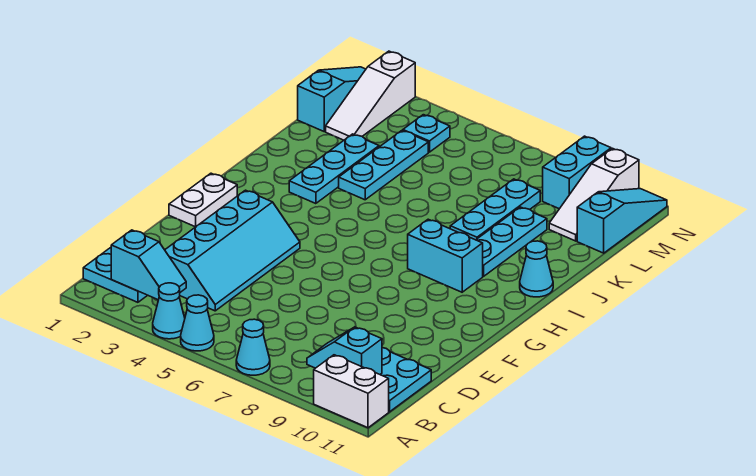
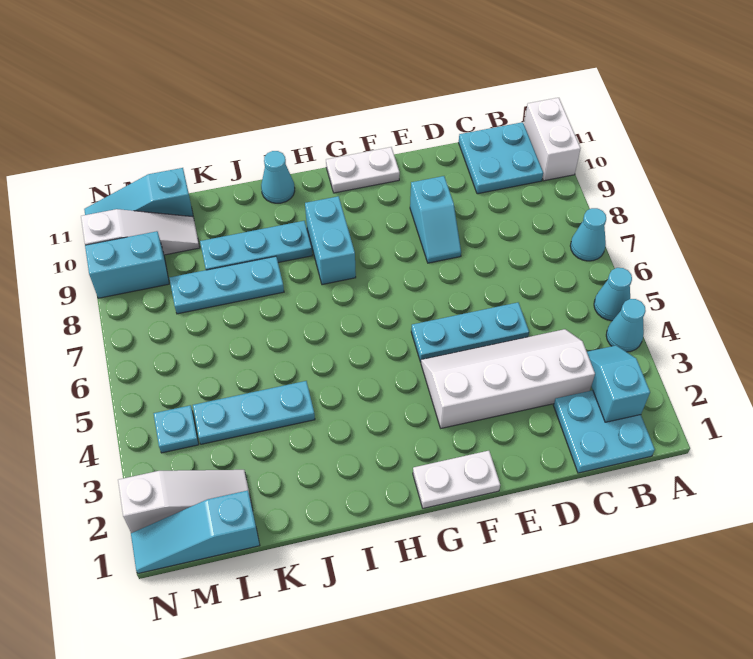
cyan slope B9:B10 level 2 top 10 -> cyan slope E8:E9 level 1 top 9
cyan slope C3:F4 level 1 top 3 -> white slope C3:F4 level 1 top 3
none -> white plate F11:G11 level 1
cyan plate I3:K3 level 1 -> cyan plate D5:F5 level 1

